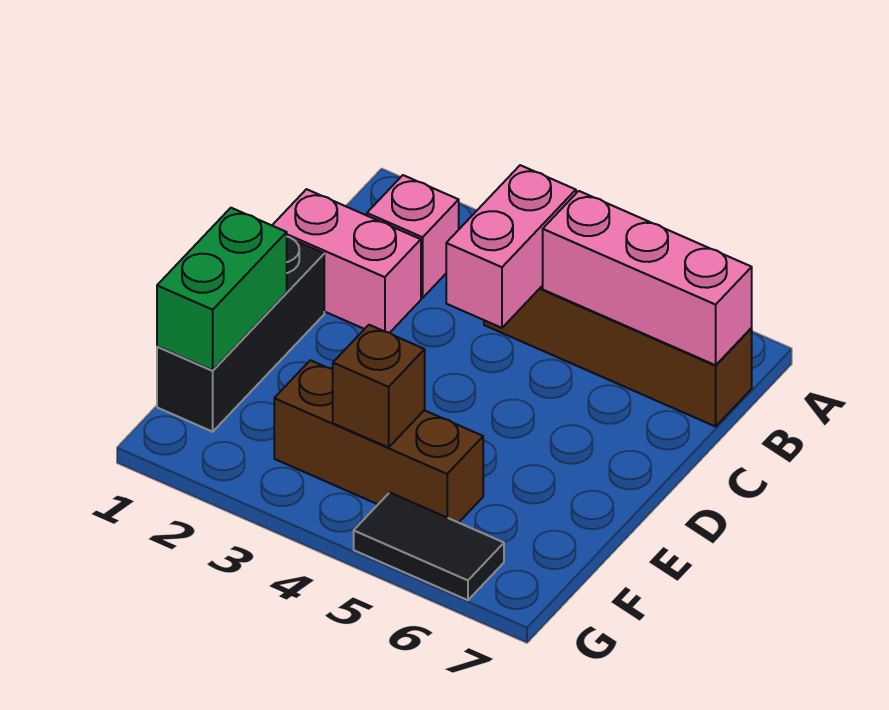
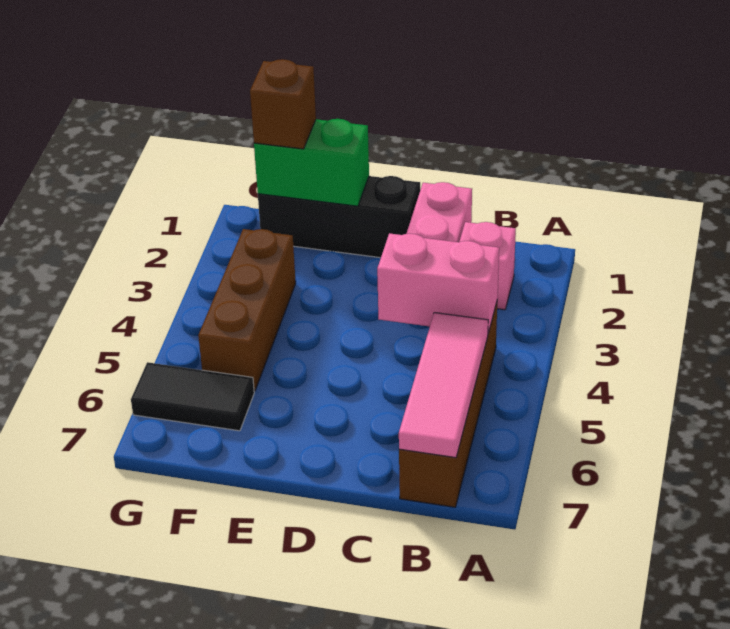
pink brick B5:B7 level 2 -> pink tile B5:B7 level 2
brown brick F4 level 2 -> brown brick F1 level 3
black tile G5:G6 level 1 -> black tile F6:G6 level 1

